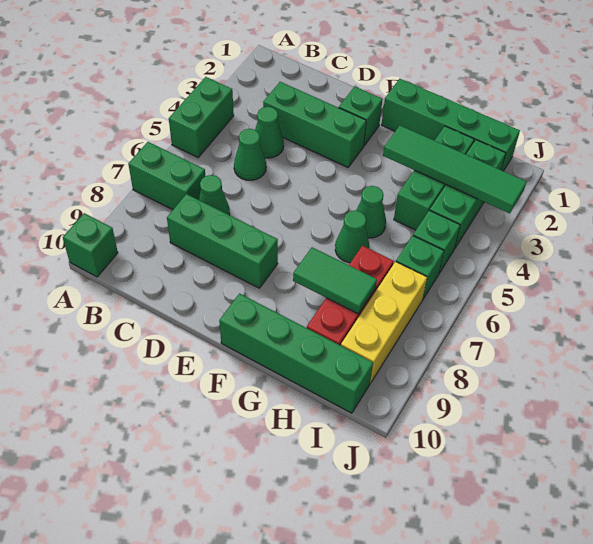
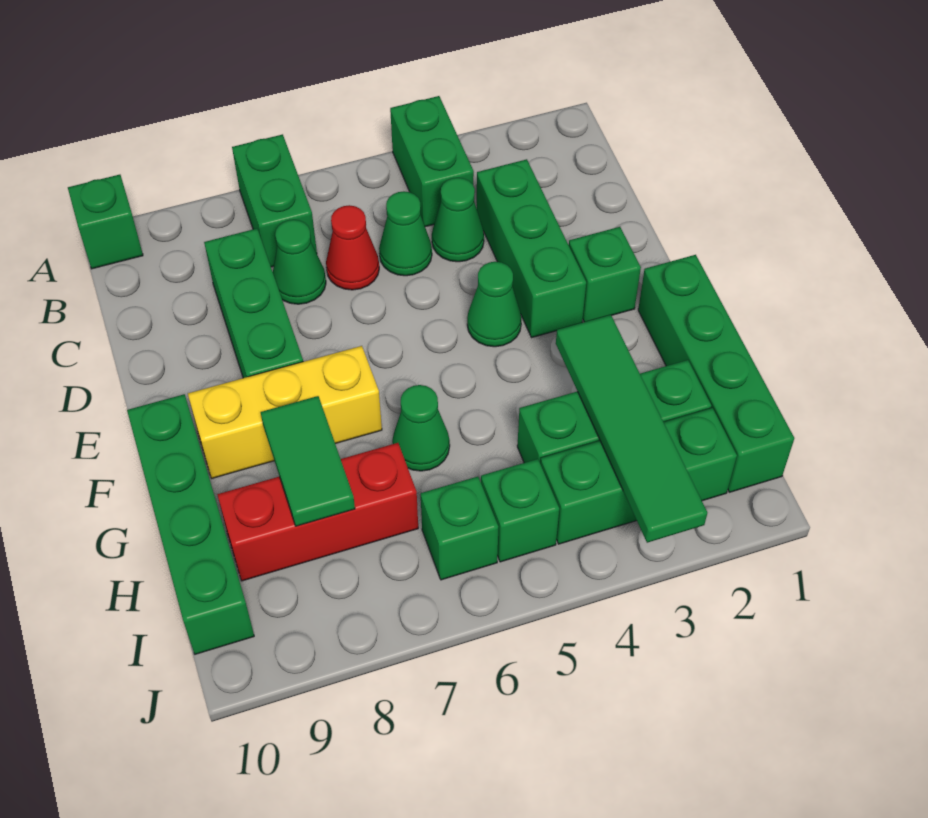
green brick A4:A5 level 1 -> green brick A4:B4 level 1
none -> red cone C6 level 1
green cone G5 level 1 -> green cone E4 level 1
yellow brick I7:I9 level 1 -> yellow brick F7:F9 level 1

